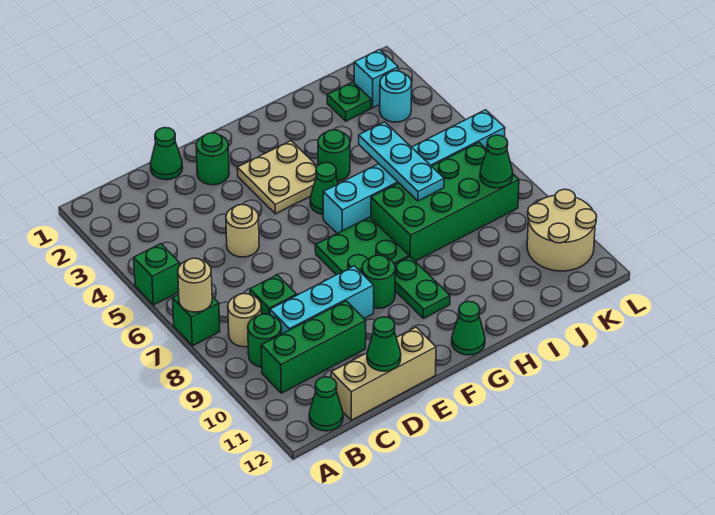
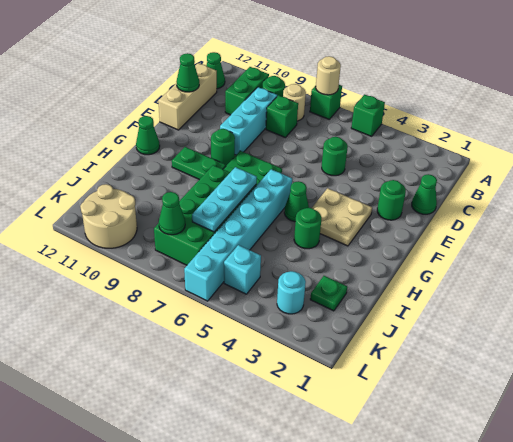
green brick B10:D10 level 1 -> green brick B10:C10 level 1
tan round brick D5 level 1 -> green round brick D5 level 1
cyan plate I5:I7 level 2 -> cyan plate H7:J7 level 2
cyan brick K2 level 1 -> cyan brick K5 level 1

